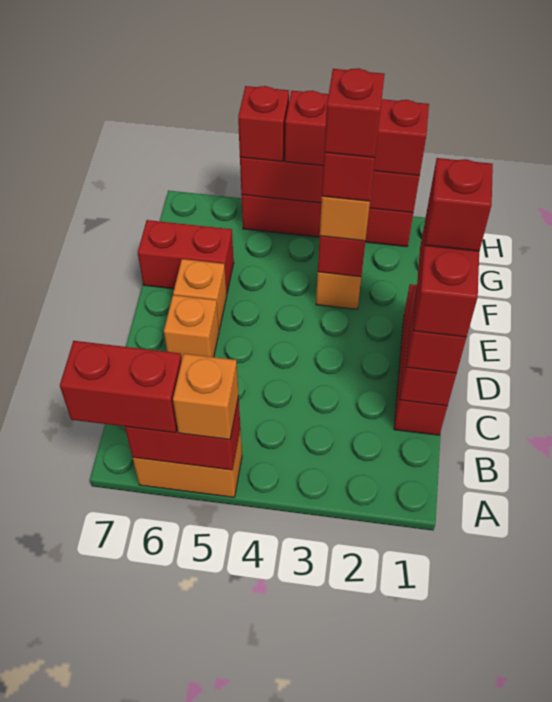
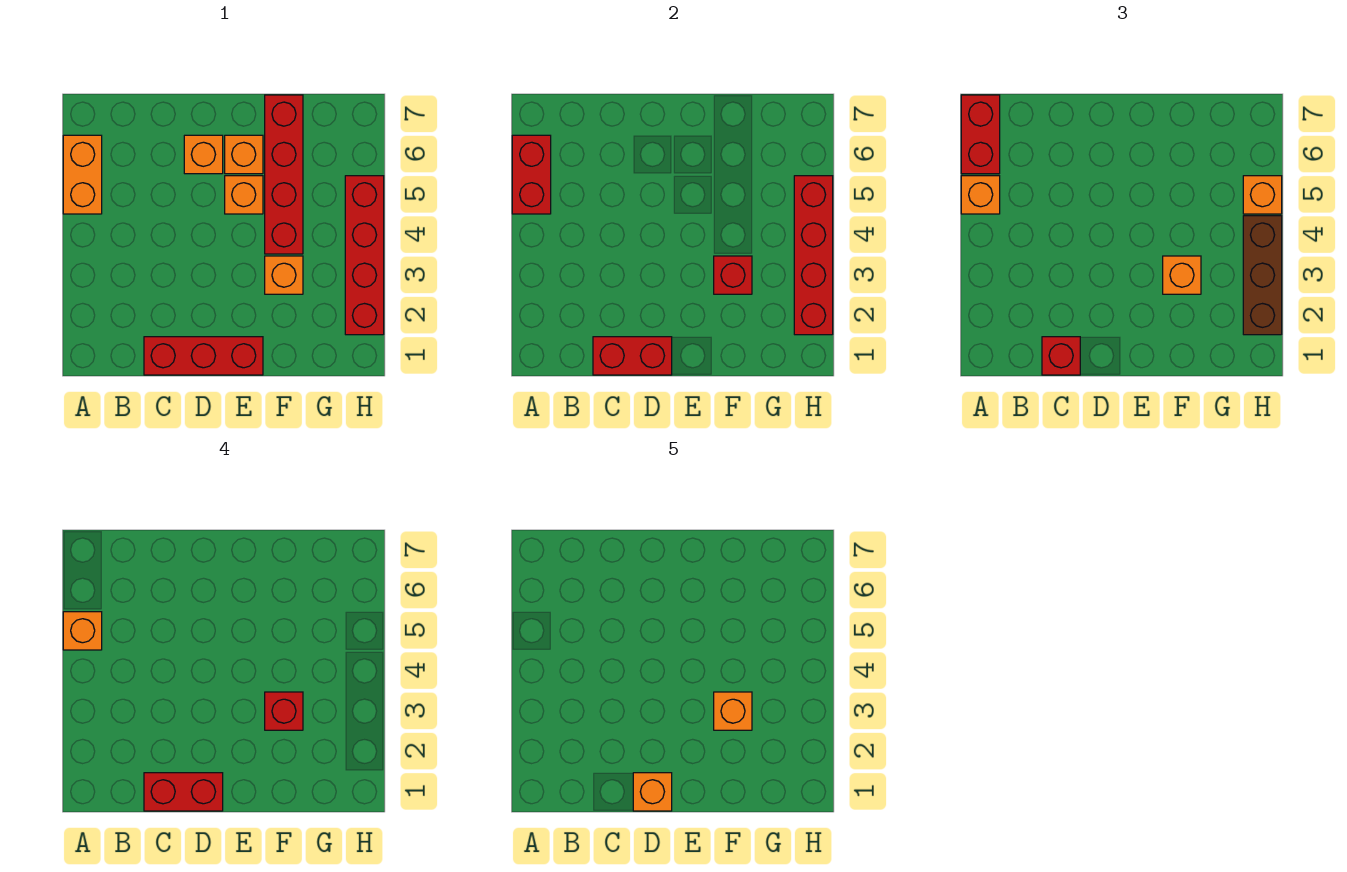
none -> orange brick A5 level 4
red brick D1 level 5 -> orange brick D1 level 5
none -> orange brick E5 level 1
red brick F3 level 5 -> orange brick F3 level 5
red brick F6:F7 level 1 -> red brick F4:F7 level 1
red brick H2:H4 level 3 -> brown brick H2:H4 level 3
red brick H5 level 3 -> orange brick H5 level 3

